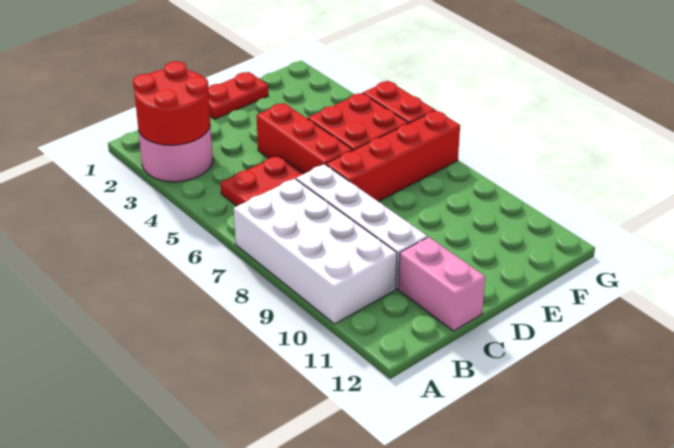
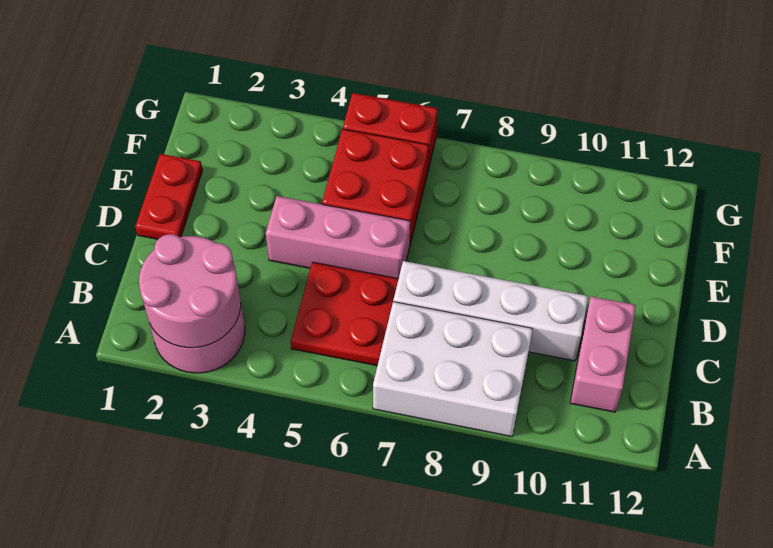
red round brick A2:B3 level 2 -> pink round brick A2:B3 level 2
white brick A7:B10 level 1 -> white brick A7:B9 level 1
pink brick C11:C12 level 1 -> pink brick B11:C11 level 1
red brick D4:D6 level 1 -> pink brick D4:D6 level 1
red brick D7:G7 level 1 -> none

